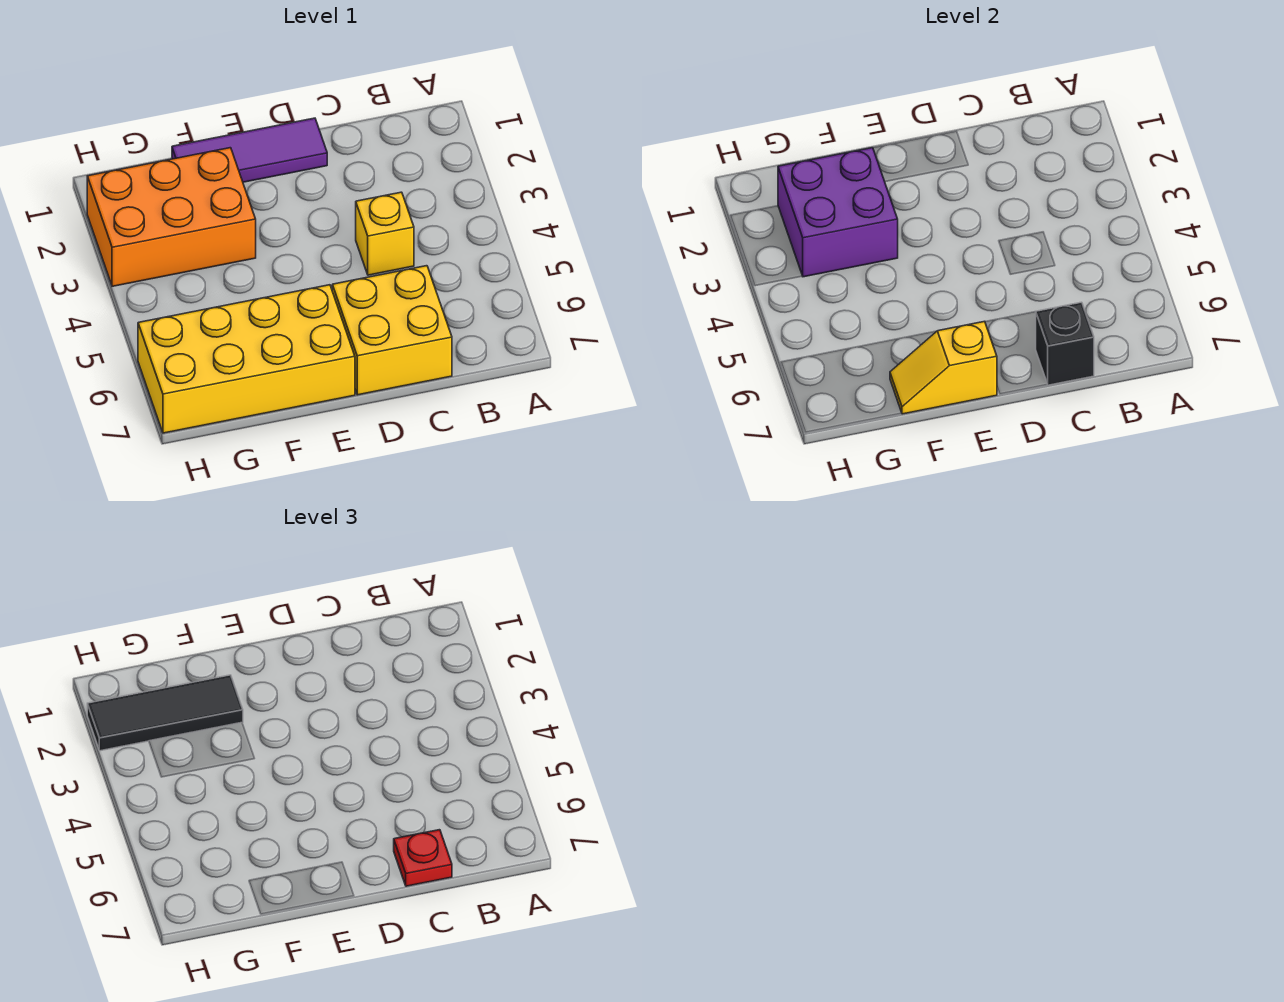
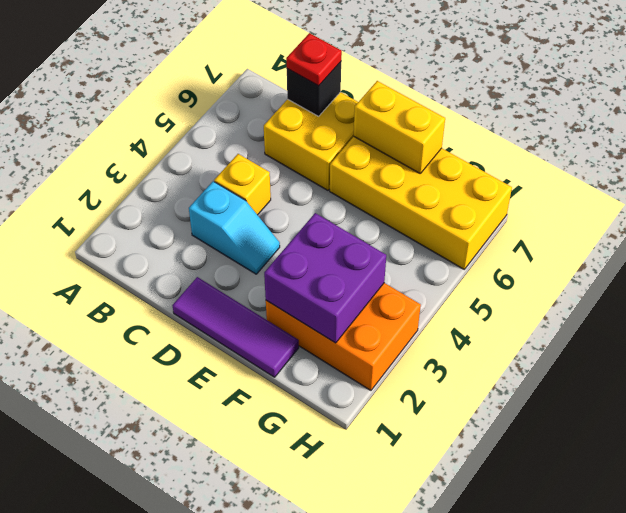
none -> cyan slope C3:D3 level 1 top C
yellow slope E7:F7 level 2 top E -> yellow brick E7:F7 level 2
black tile F2:H2 level 3 -> none

